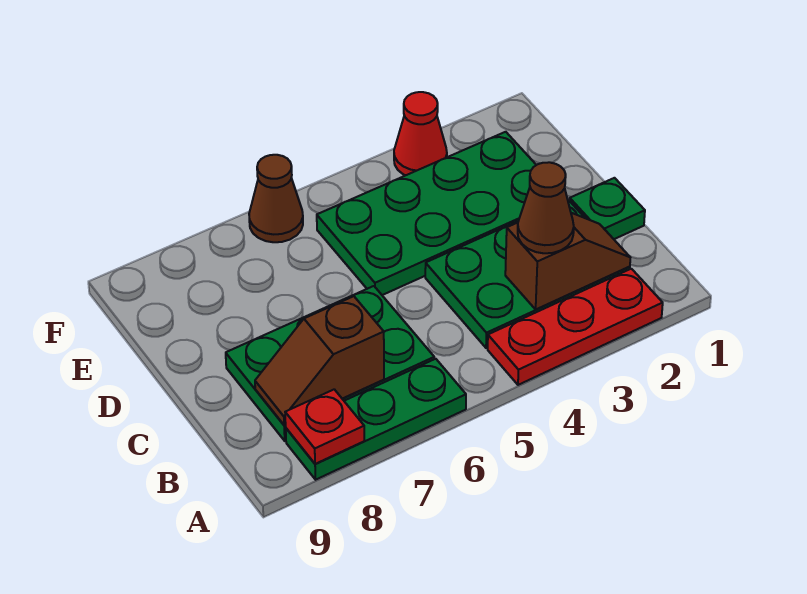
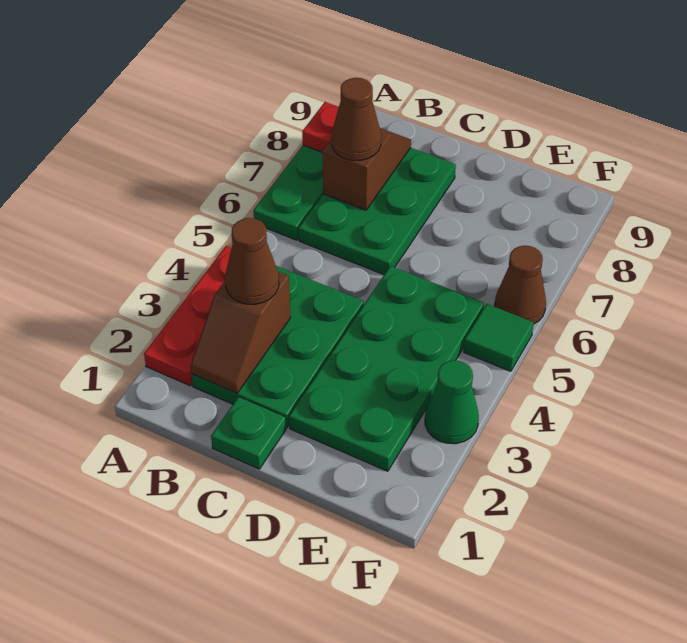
none -> brown cone B7 level 3
red cone F3 level 1 -> green cone F3 level 1
none -> green tile F5 level 1

